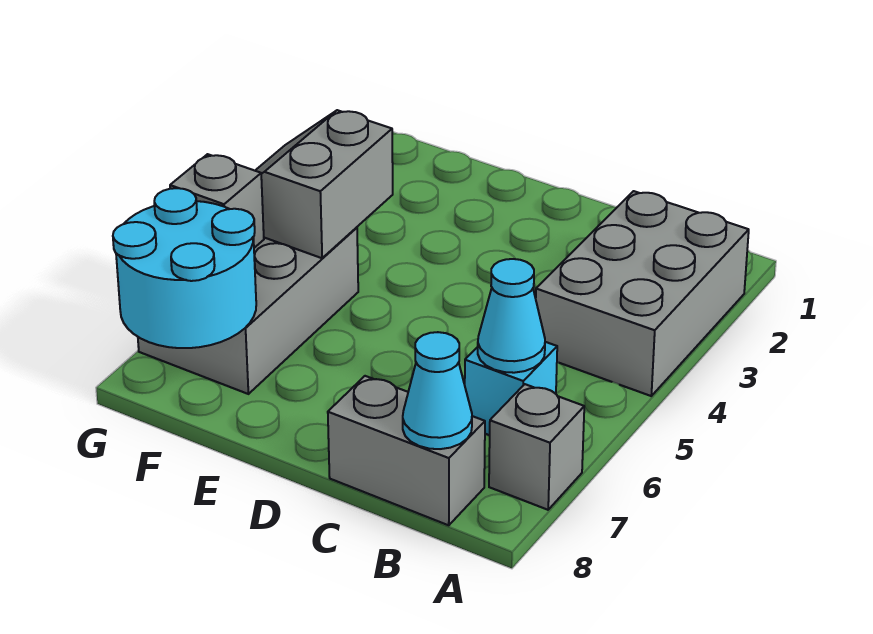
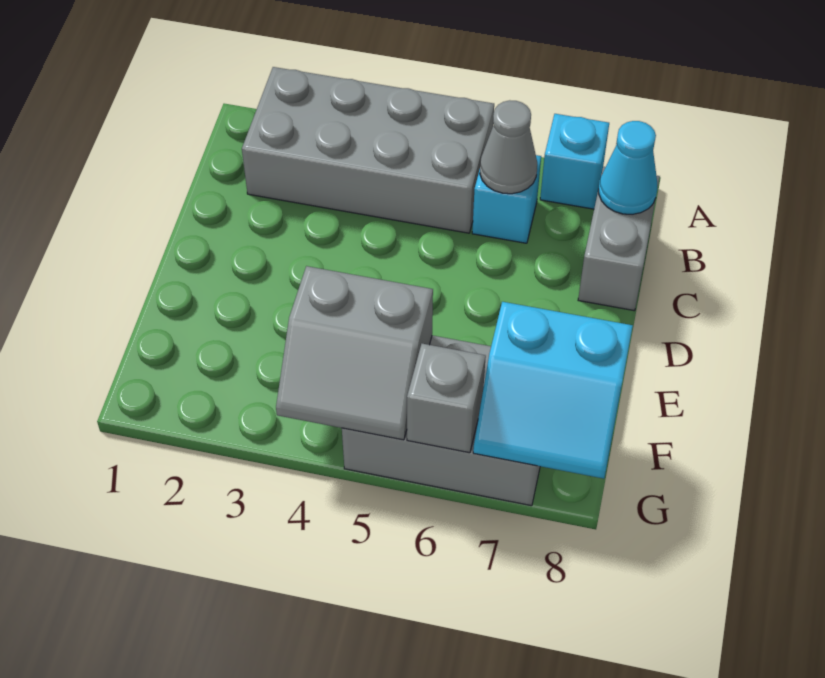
grey brick A2:B4 level 1 -> grey brick A2:B5 level 1
grey brick A7 level 1 -> cyan brick A7 level 1
cyan cone B6 level 2 -> grey cone B6 level 2
cyan round brick F7:G8 level 2 -> cyan slope F7:G8 level 2 top F

